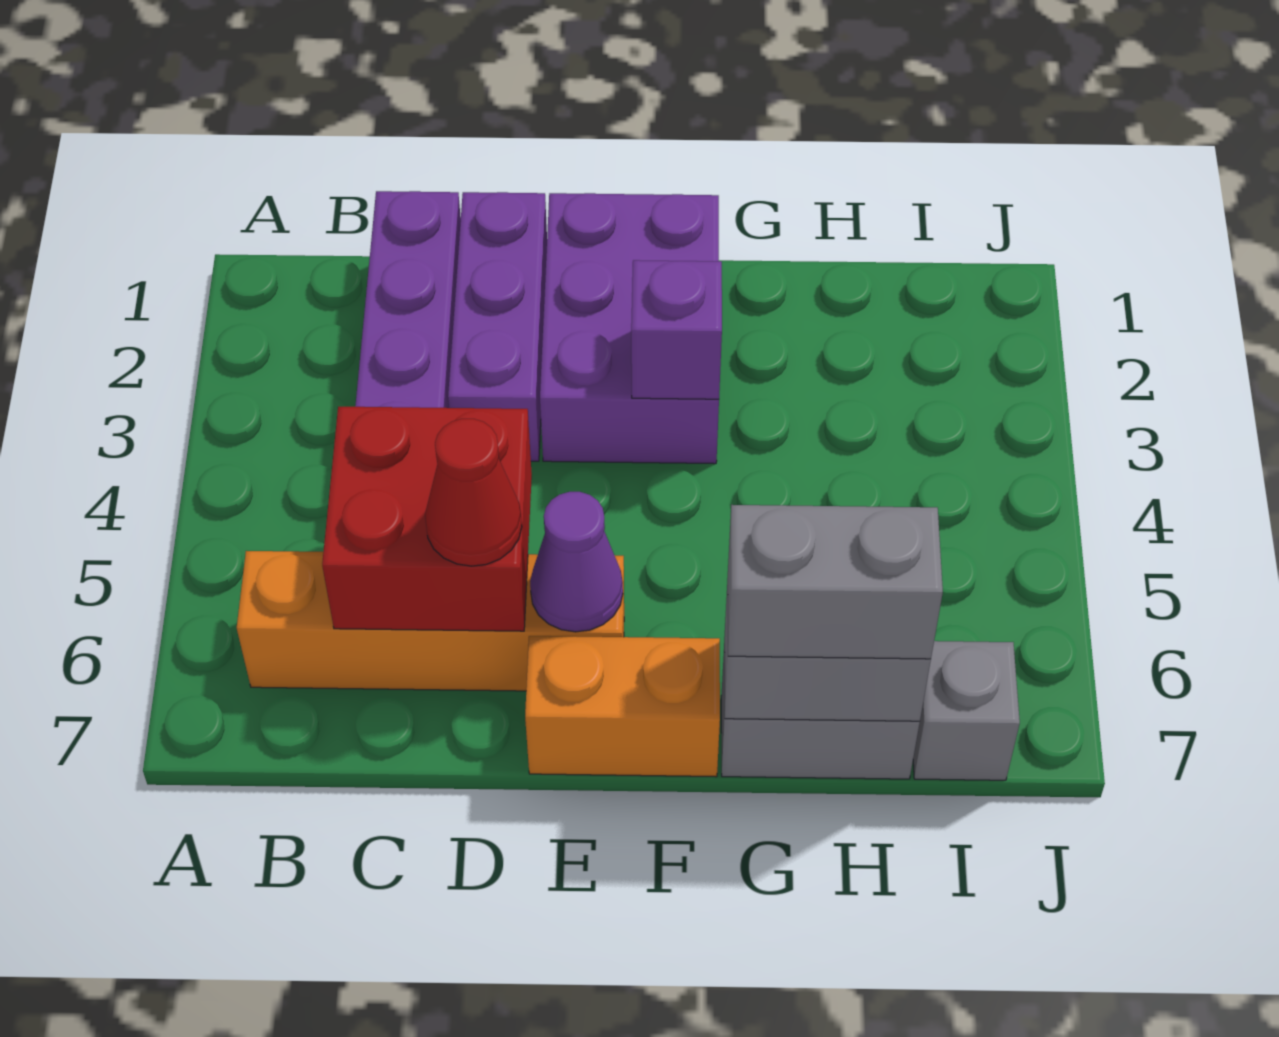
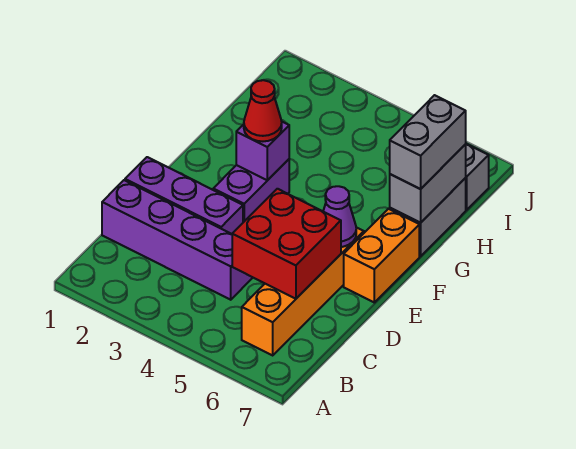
red cone D6 level 3 -> red cone F3 level 3
purple brick E1:F3 level 1 -> purple brick E3:F3 level 1

